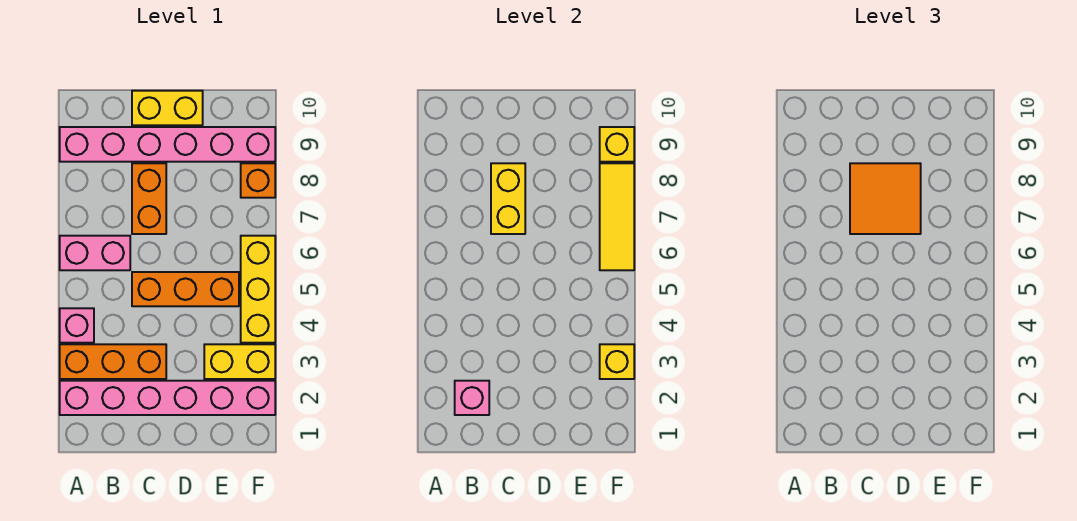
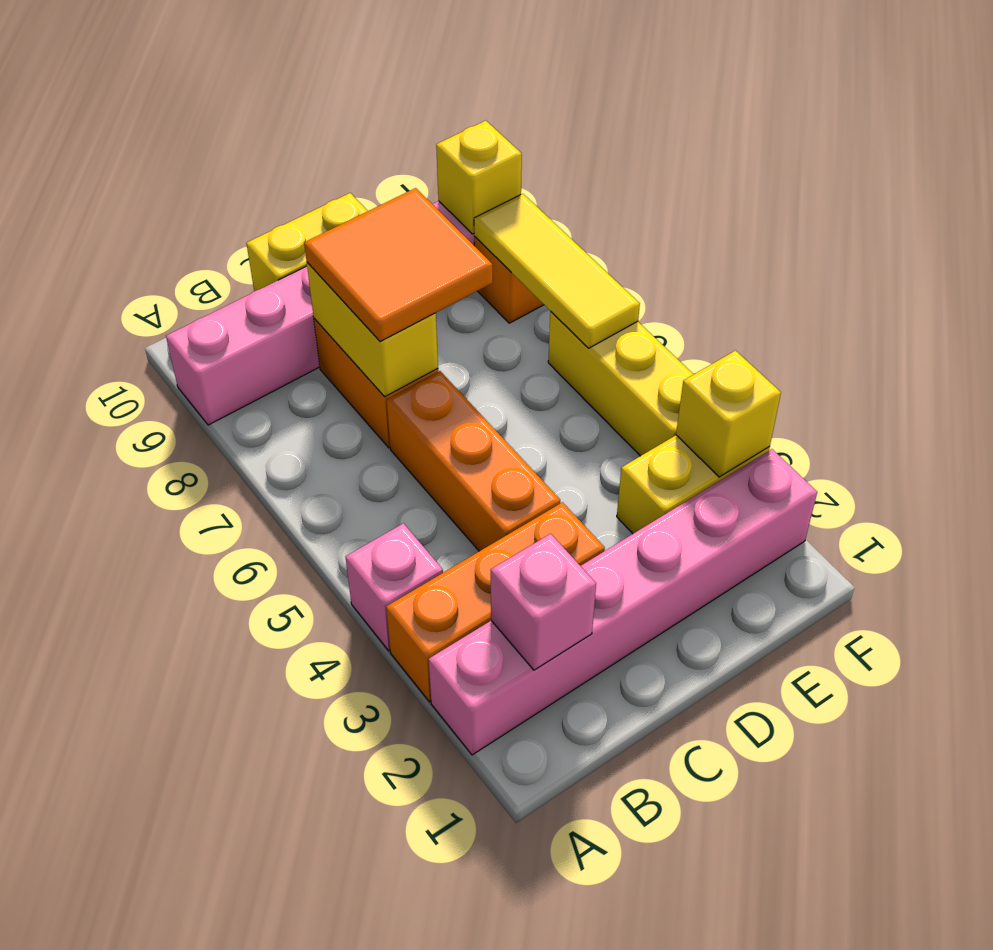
pink brick A6:B6 level 1 -> none
orange brick C5:E5 level 1 -> orange brick C4:C6 level 1

